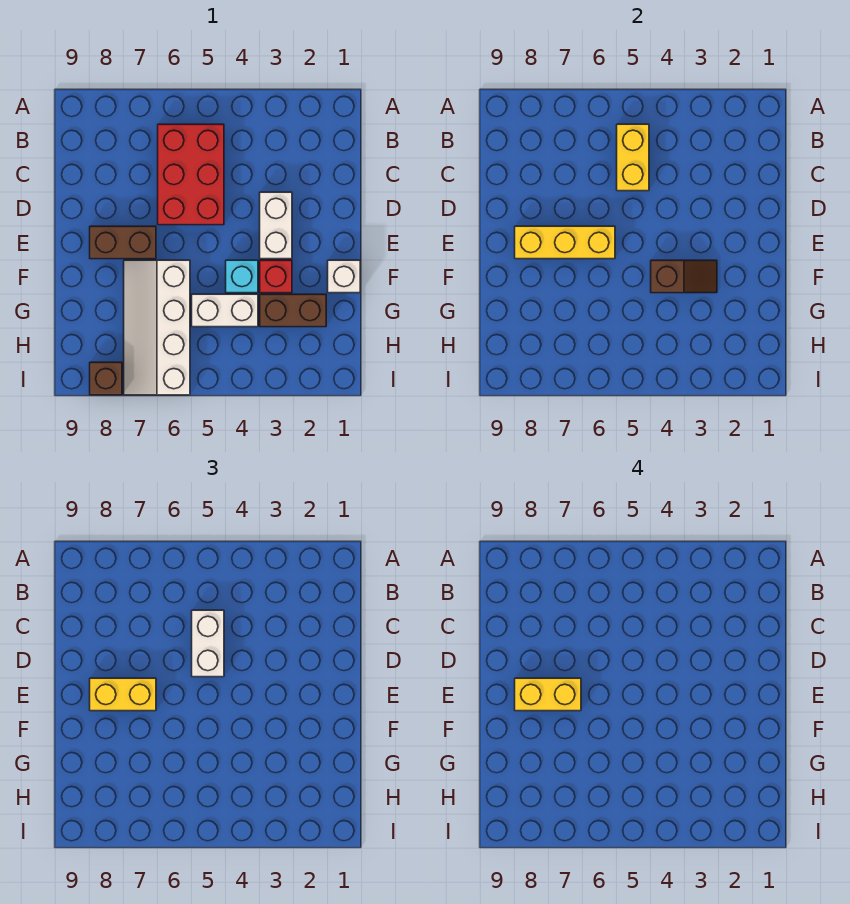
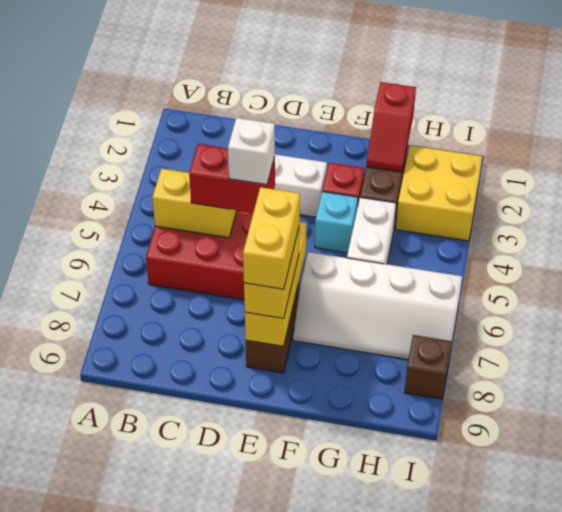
white brick C5:D5 level 3 -> red brick C5:D5 level 3
white brick F1 level 1 -> white brick D5 level 4
brown slope F3:F4 level 2 top 4 -> none
none -> red slope G1:G2 level 2 top 1
none -> yellow brick H2:I3 level 1

